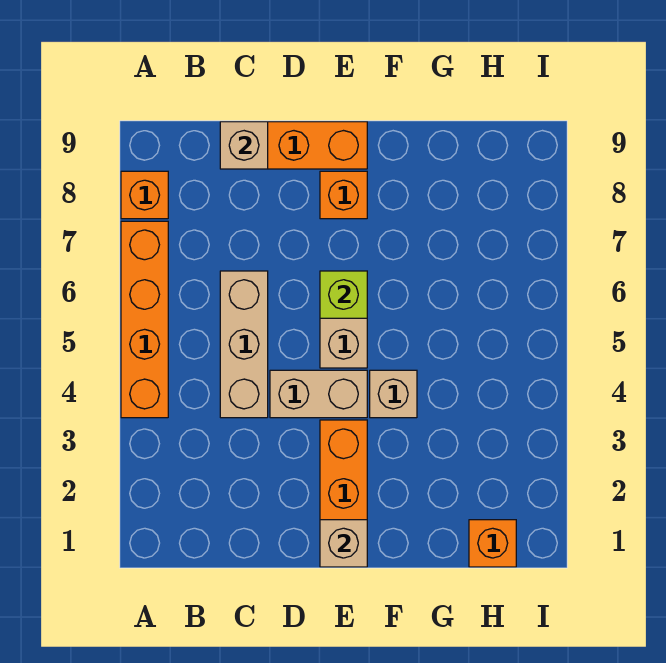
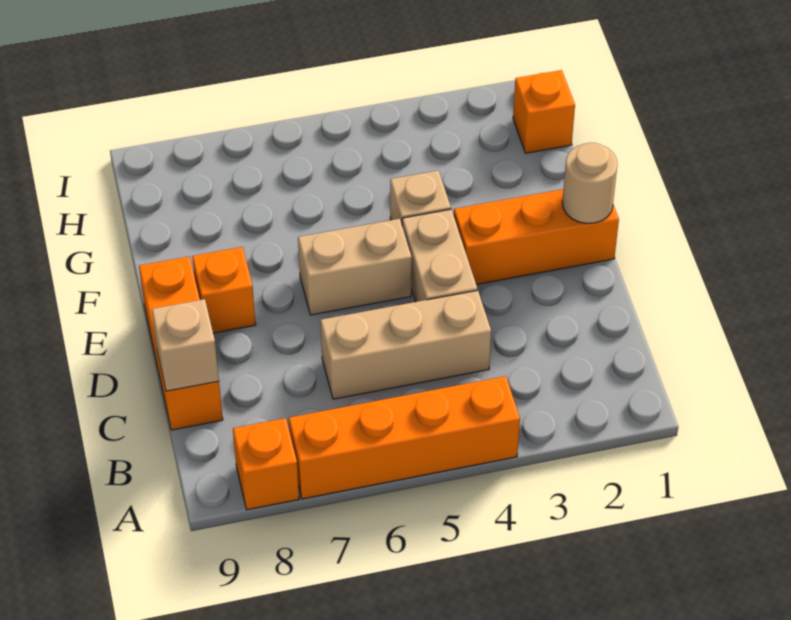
tan brick E1 level 2 -> tan round brick E1 level 2
lime brick E6 level 2 -> none

